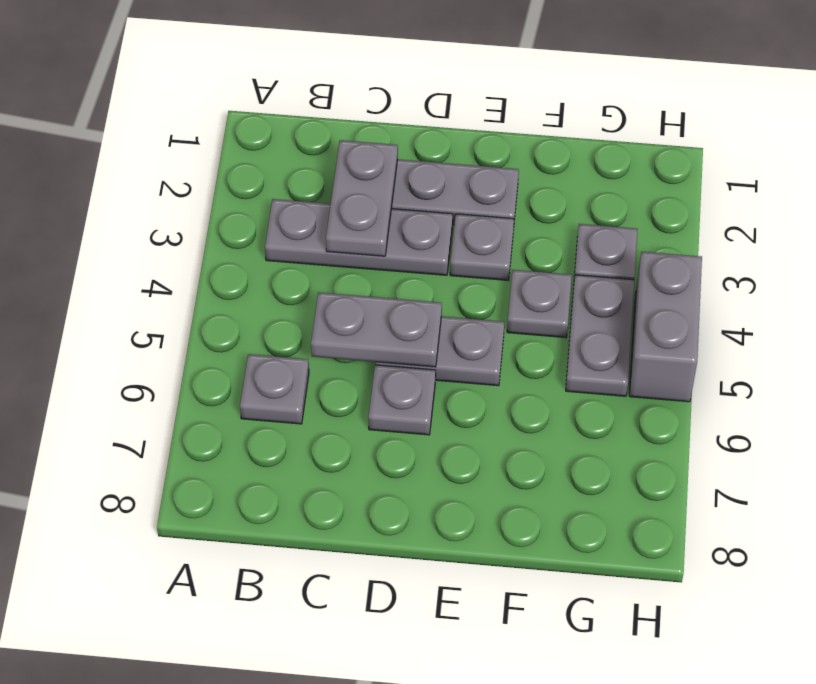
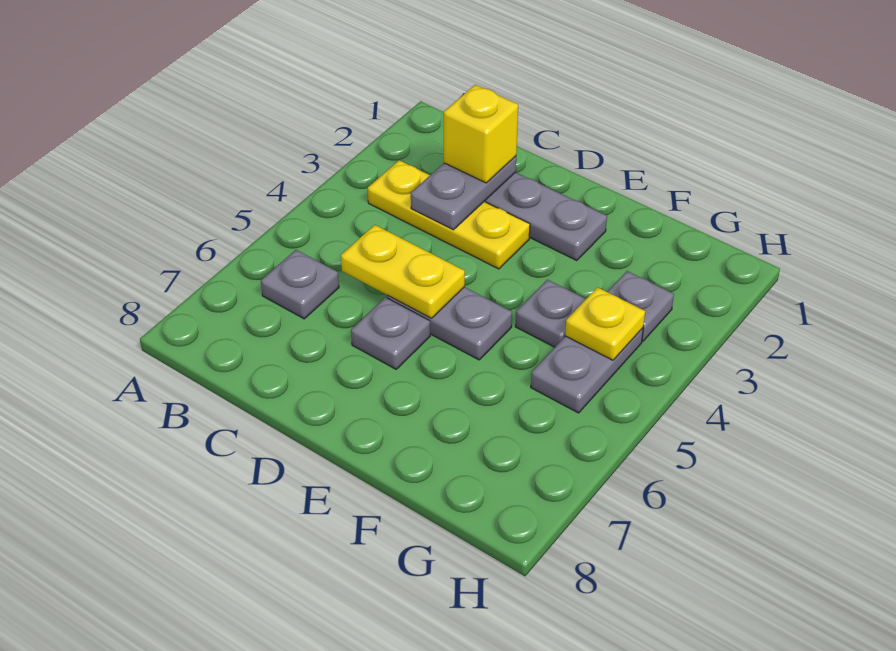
grey plate B3:D3 level 1 -> yellow plate B3:D3 level 1
none -> yellow brick C2 level 3
grey plate C5:D5 level 2 -> yellow plate C5:D5 level 2
grey plate E3 level 1 -> none
none -> yellow plate G4 level 2
grey brick H4:H5 level 1 -> none

